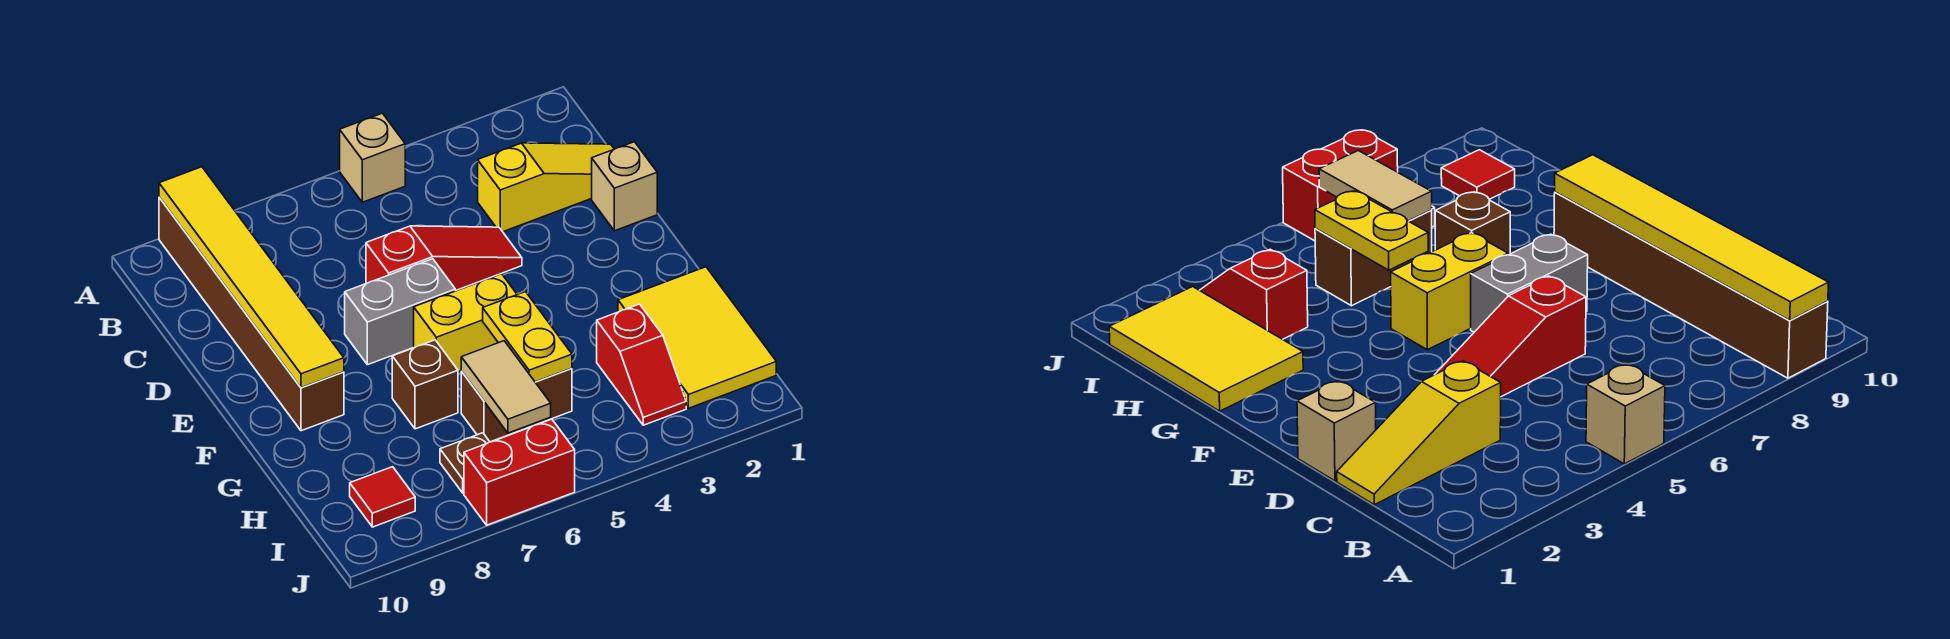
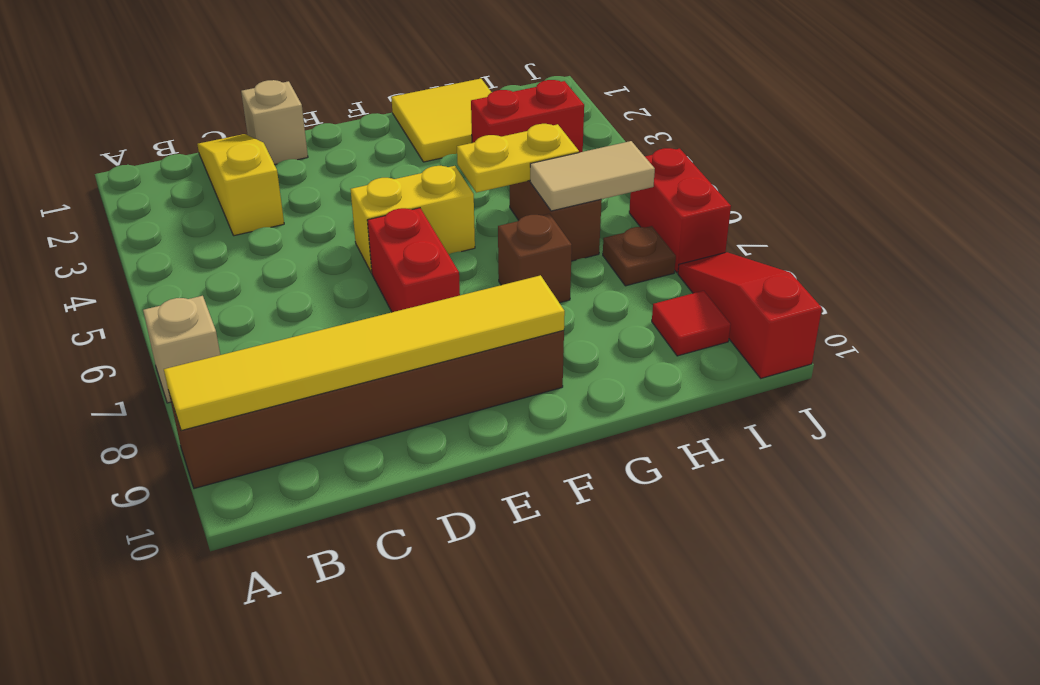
tan brick A5 level 1 -> tan brick A7 level 1
red slope D4:D6 level 1 top 6 -> red slope J8:J10 level 1 top 10
grey brick E6:E7 level 1 -> red brick E6:E7 level 1
yellow brick F5:F6 level 1 -> yellow brick E5:F5 level 1
yellow tile G1:I2 level 1 -> yellow tile G1:H2 level 1
red slope H3:I3 level 1 top H -> red brick H3:I3 level 1

